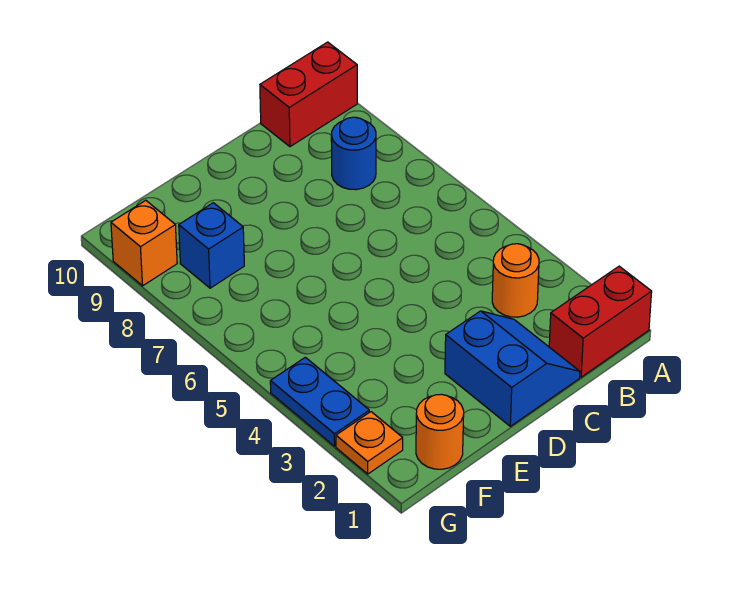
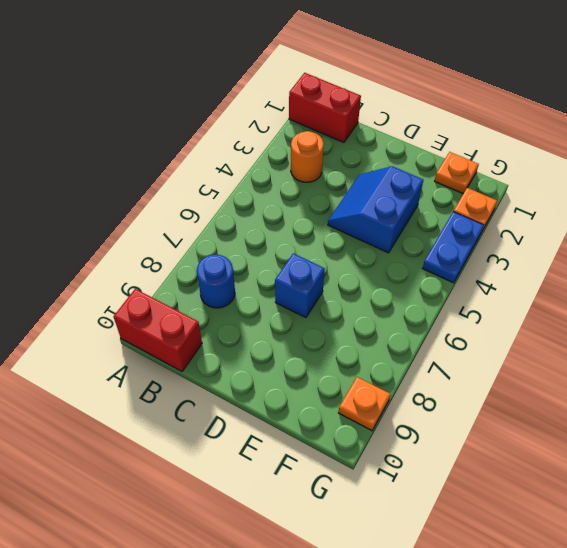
blue slope C1:D2 level 1 top D -> blue slope D3:E4 level 1 top E
orange round brick F1 level 1 -> orange plate F1 level 1
blue brick F8 level 1 -> blue brick D7 level 1
orange brick G9 level 1 -> orange plate G9 level 1

